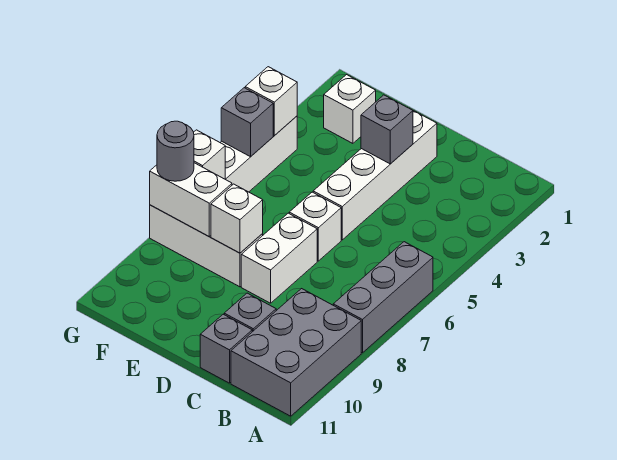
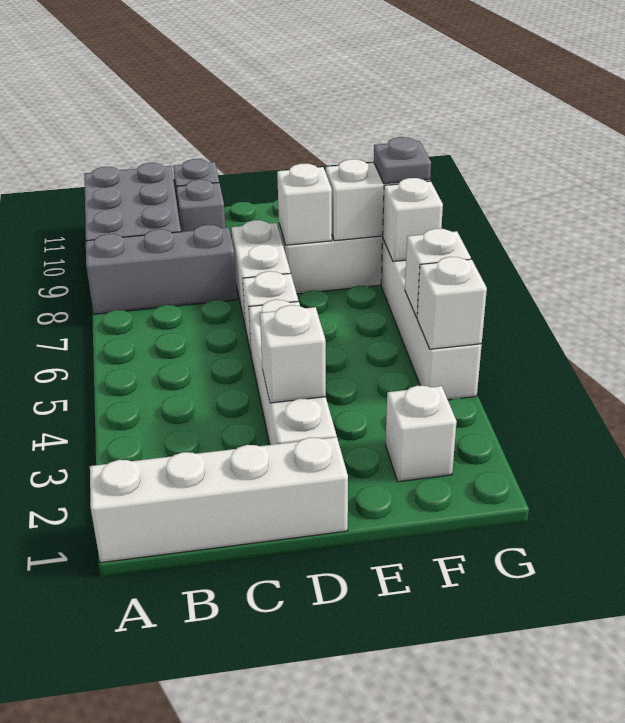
none -> white brick A1:D1 level 1
grey brick A6:A8 level 1 -> grey brick A8:C8 level 1
grey brick D3 level 2 -> white brick D3 level 2
grey brick G5 level 2 -> white brick G5 level 2
grey round brick G8 level 3 -> grey plate G8 level 3

